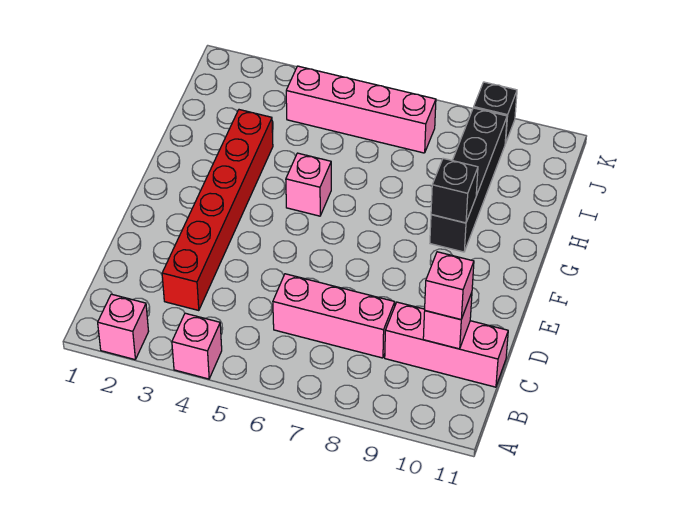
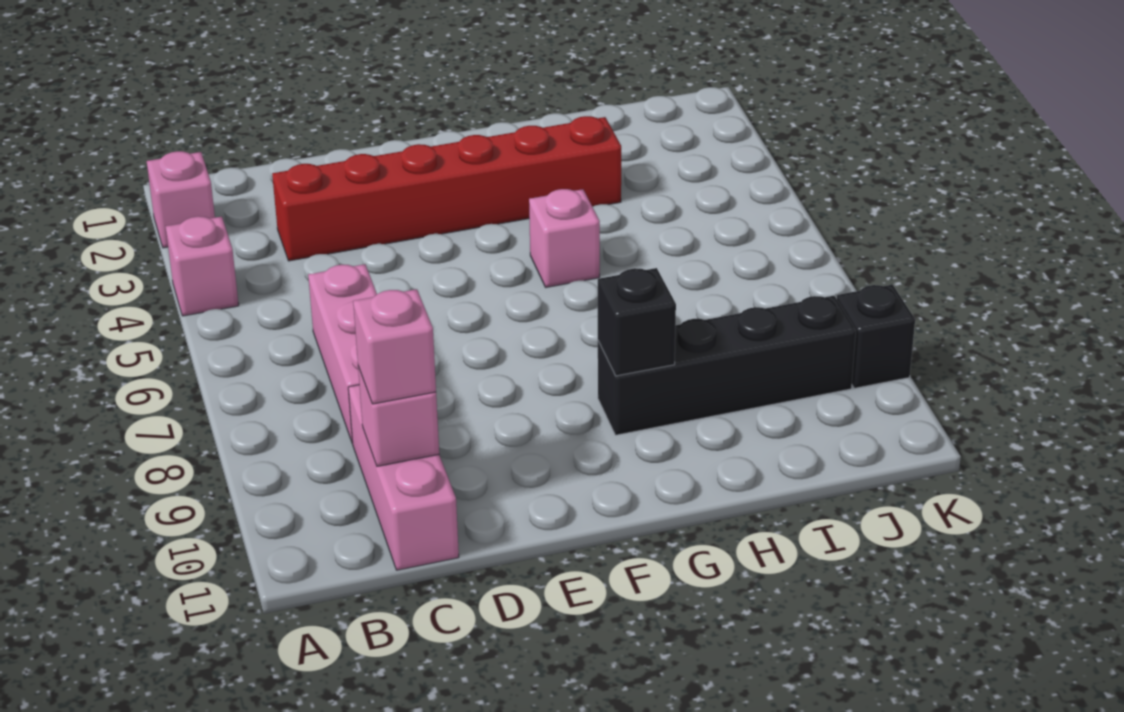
pink brick J4:J7 level 1 -> none

